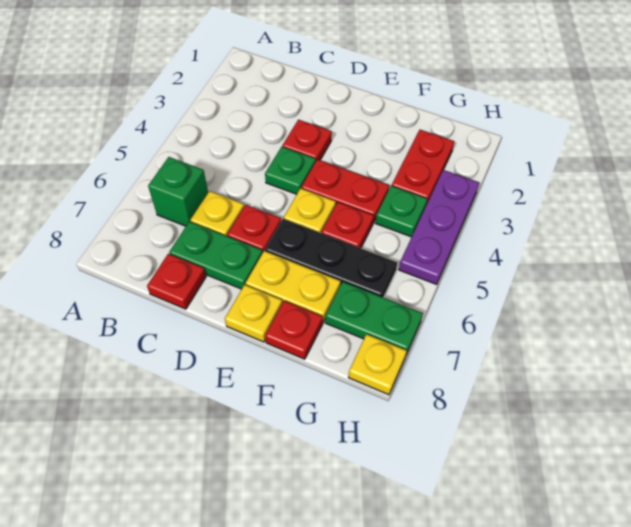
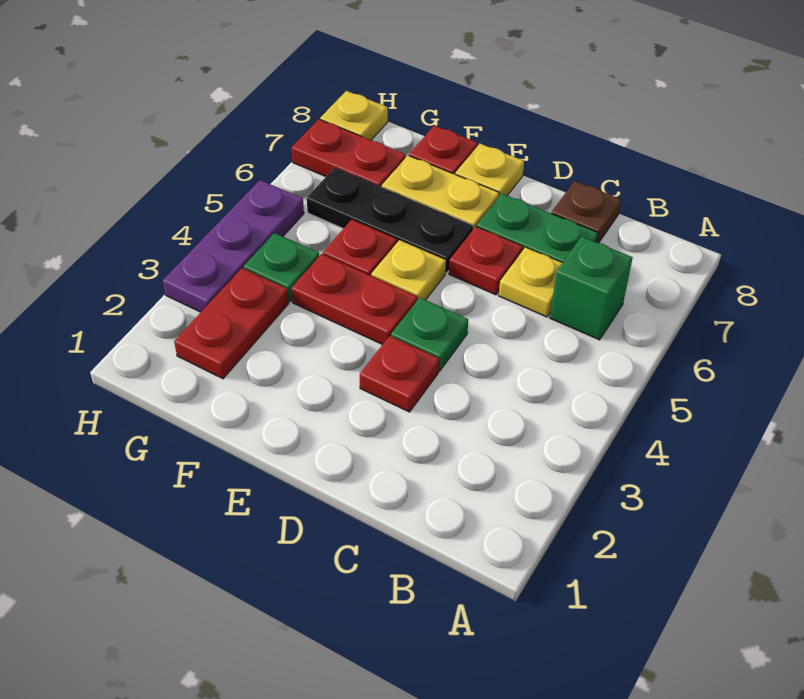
red plate C8 level 1 -> brown plate C8 level 1
green plate G7:H7 level 1 -> red plate G7:H7 level 1

